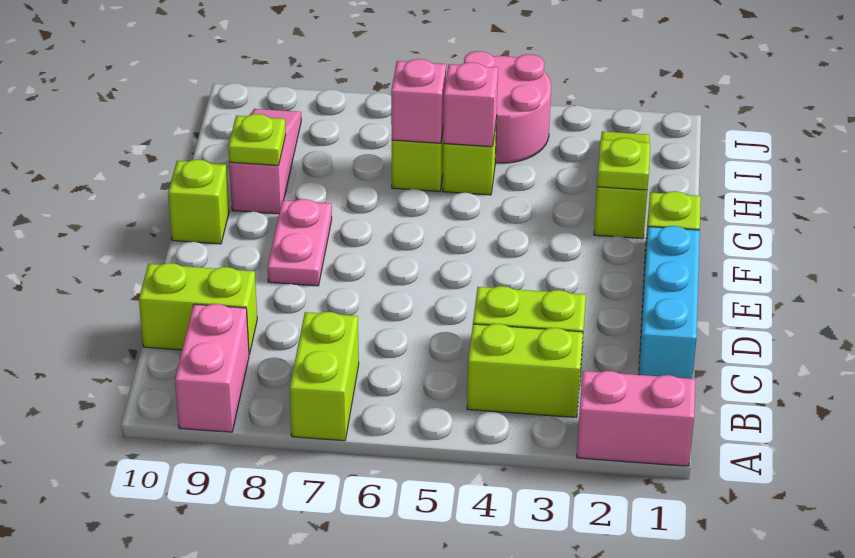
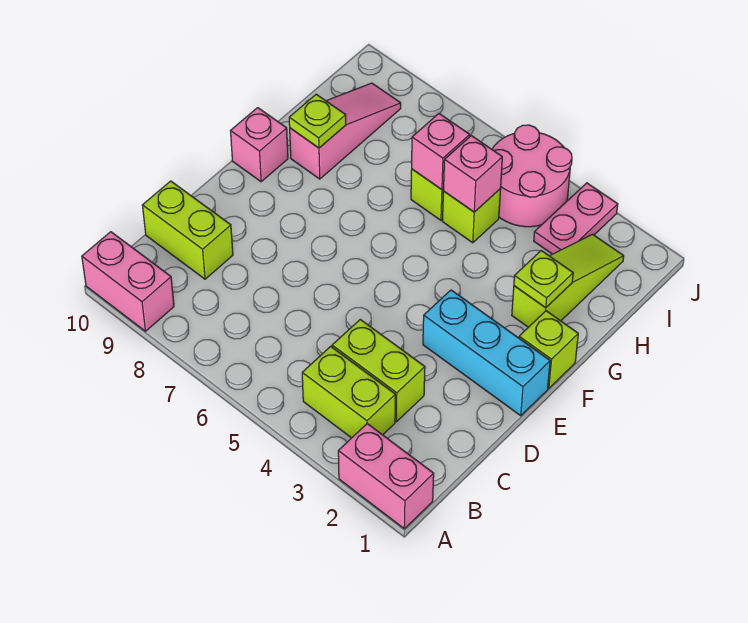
lime brick A7:B7 level 1 -> none
pink brick A9:B9 level 1 -> pink brick A9:A10 level 1
cyan brick C1:E1 level 1 -> cyan brick E1:E3 level 1
pink plate E8:F8 level 1 -> pink plate I3:J3 level 1
lime brick F10 level 1 -> pink brick F10 level 1

